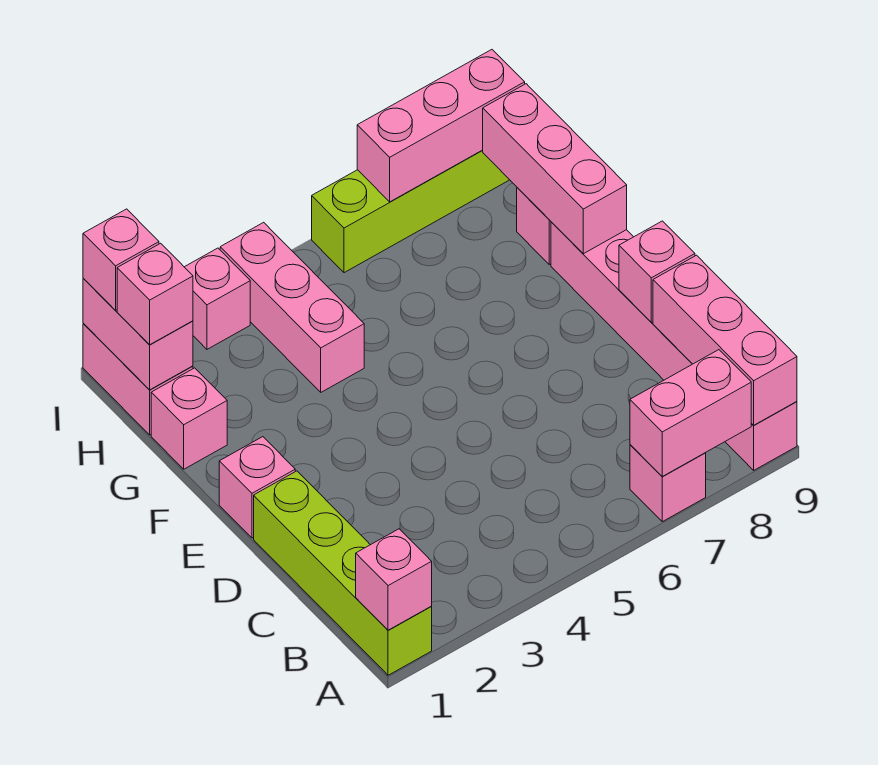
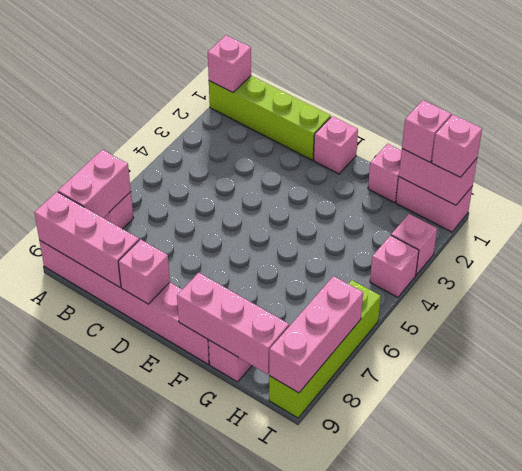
pink brick G4:I4 level 1 -> pink brick I4 level 1

